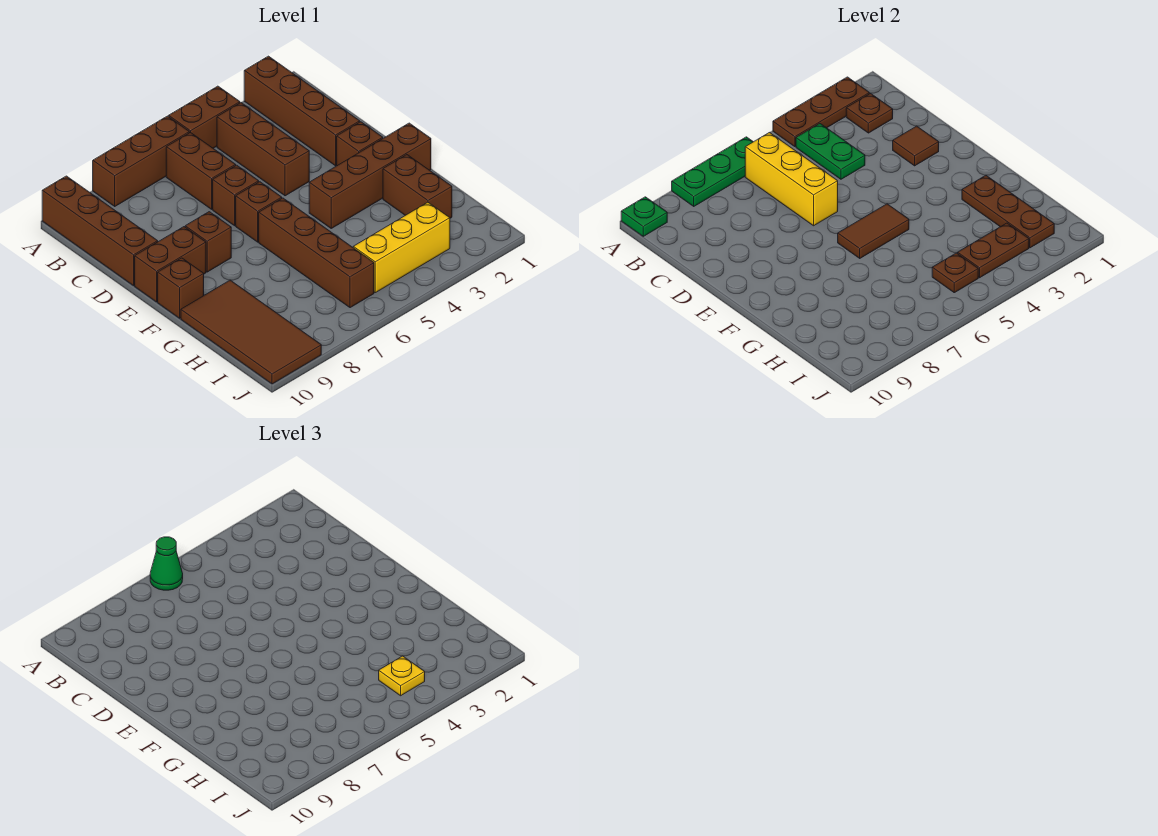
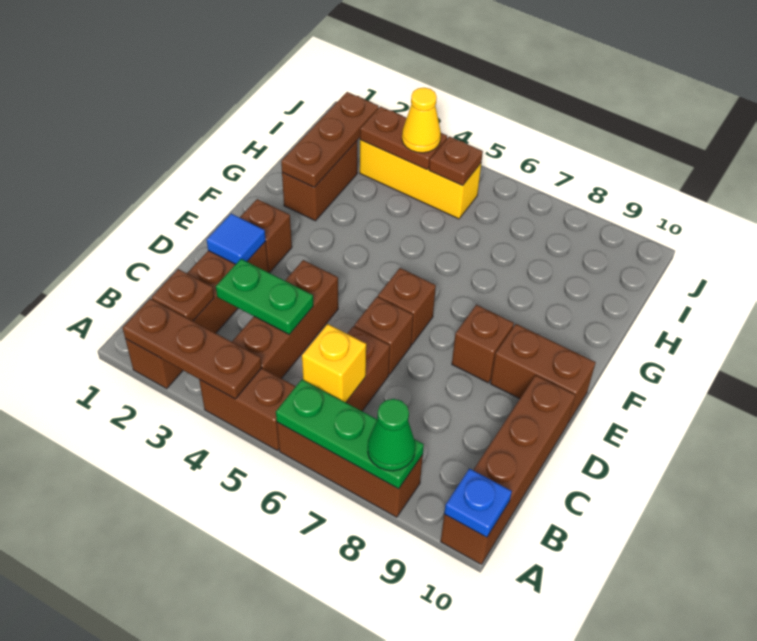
green cone A6 level 3 -> green cone A8 level 3
green plate A10 level 2 -> blue plate A10 level 2
green plate B4:C4 level 2 -> green plate C3:C4 level 2
yellow brick B6:D6 level 2 -> yellow brick B6 level 2
brown tile D2 level 2 -> blue tile D2 level 2
brown brick F1:F4 level 1 -> none
brown tile F5:F6 level 2 -> none
brown brick F6:I6 level 1 -> none
brown brick F10 level 1 -> none
brown tile G9:J10 level 1 -> none
yellow plate I4 level 3 -> yellow cone I4 level 3

